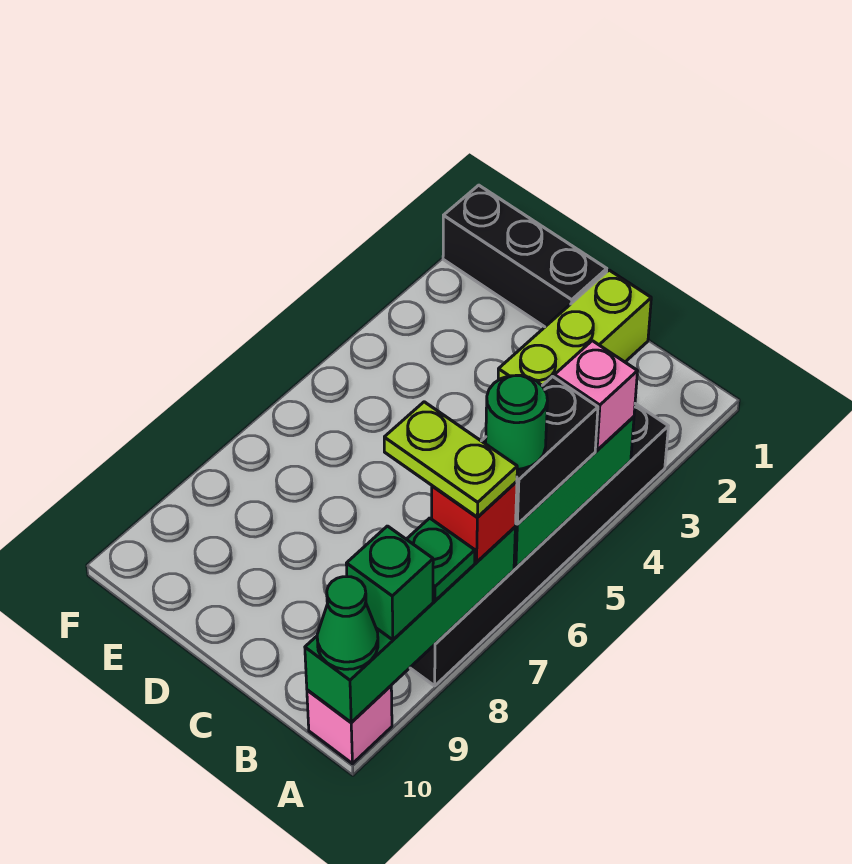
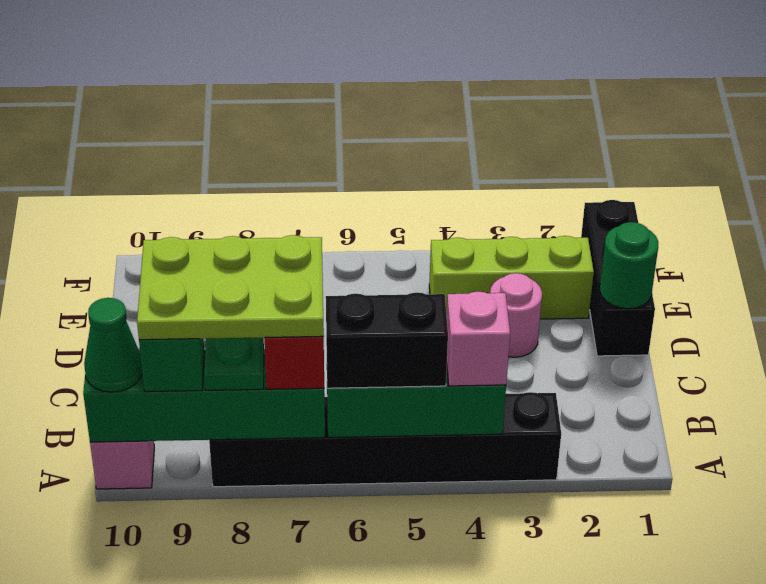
green round brick A6 level 4 -> green round brick D1 level 2
lime plate A7:B7 level 4 -> lime plate A7:B9 level 4
lime brick C1:C3 level 1 -> lime brick E2:E4 level 1
none -> pink round brick D3 level 1

